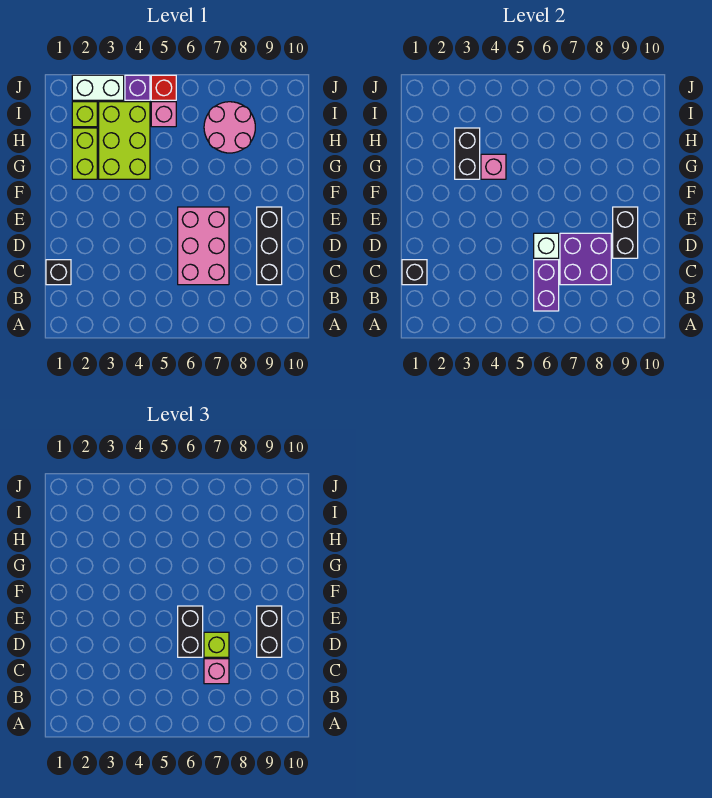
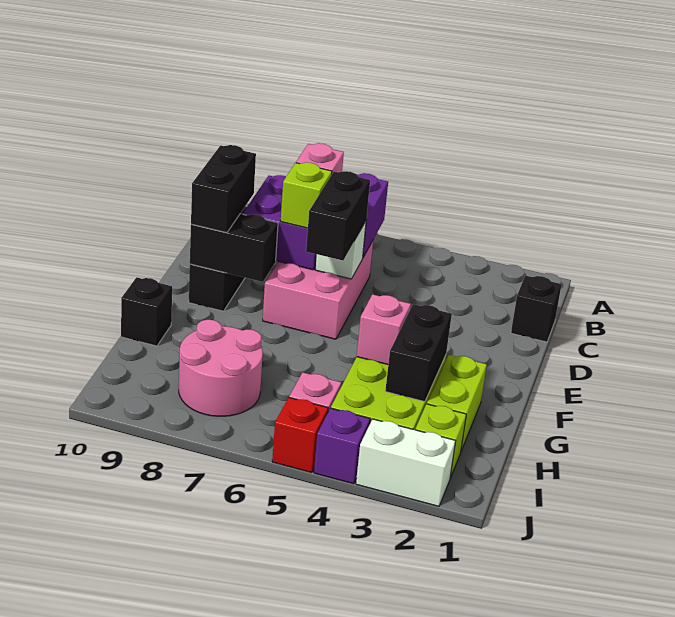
black brick C1 level 2 -> black brick G10 level 1
black brick D9:E9 level 2 -> black brick E8:E9 level 2

